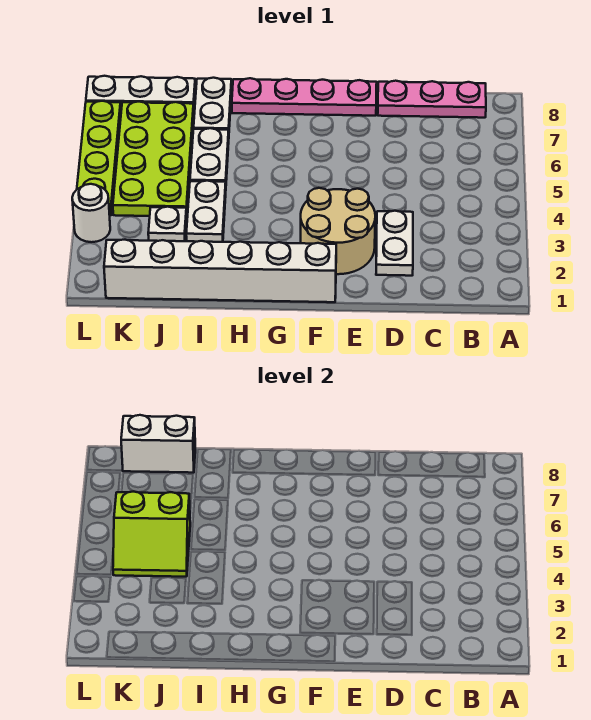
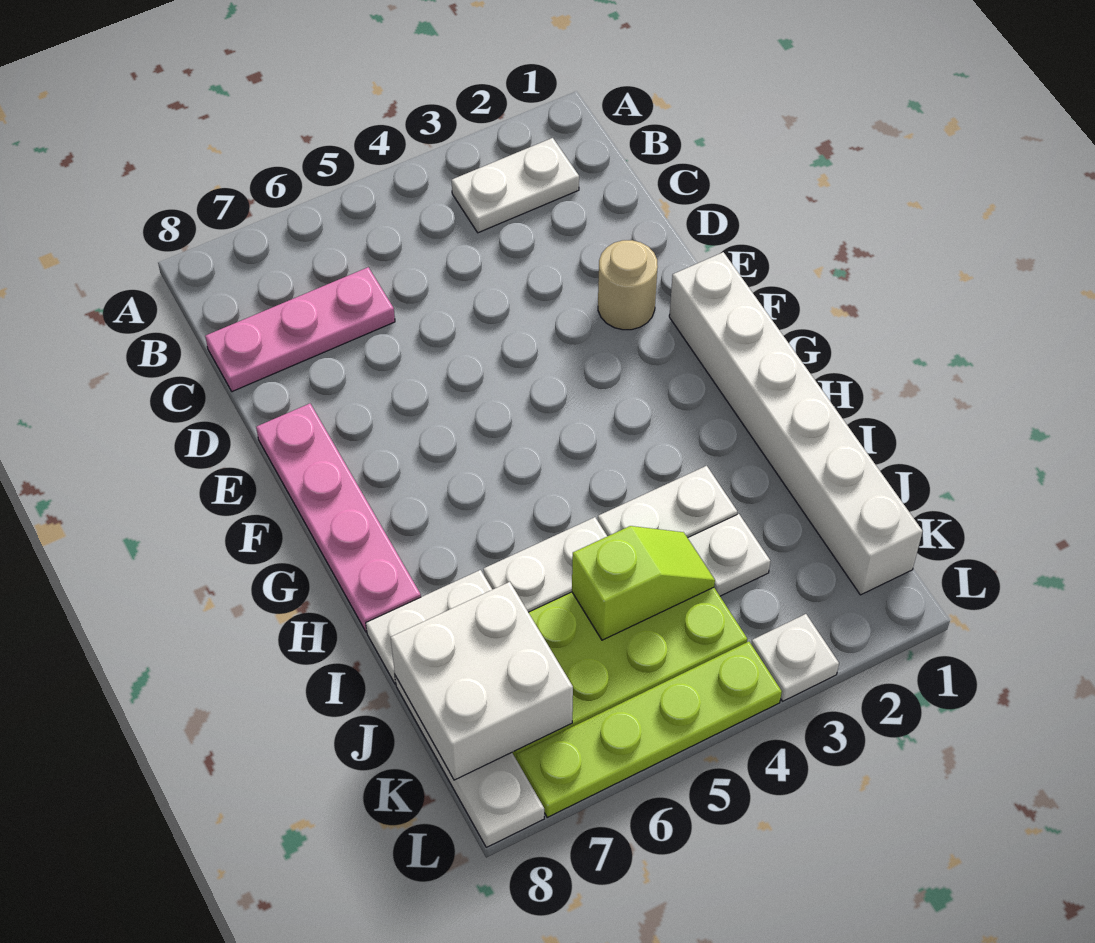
pink plate B8:D8 level 1 -> pink plate C6:C8 level 1
white plate D2:D3 level 1 -> white plate B2:B3 level 1
tan round brick E2:F3 level 1 -> tan round brick E2 level 1
lime slope J4:K5 level 2 top 5 -> lime slope J4:J5 level 2 top 5
white brick J8:K8 level 2 -> white brick J7:K8 level 2
white round brick L3 level 1 -> white plate L3 level 1

